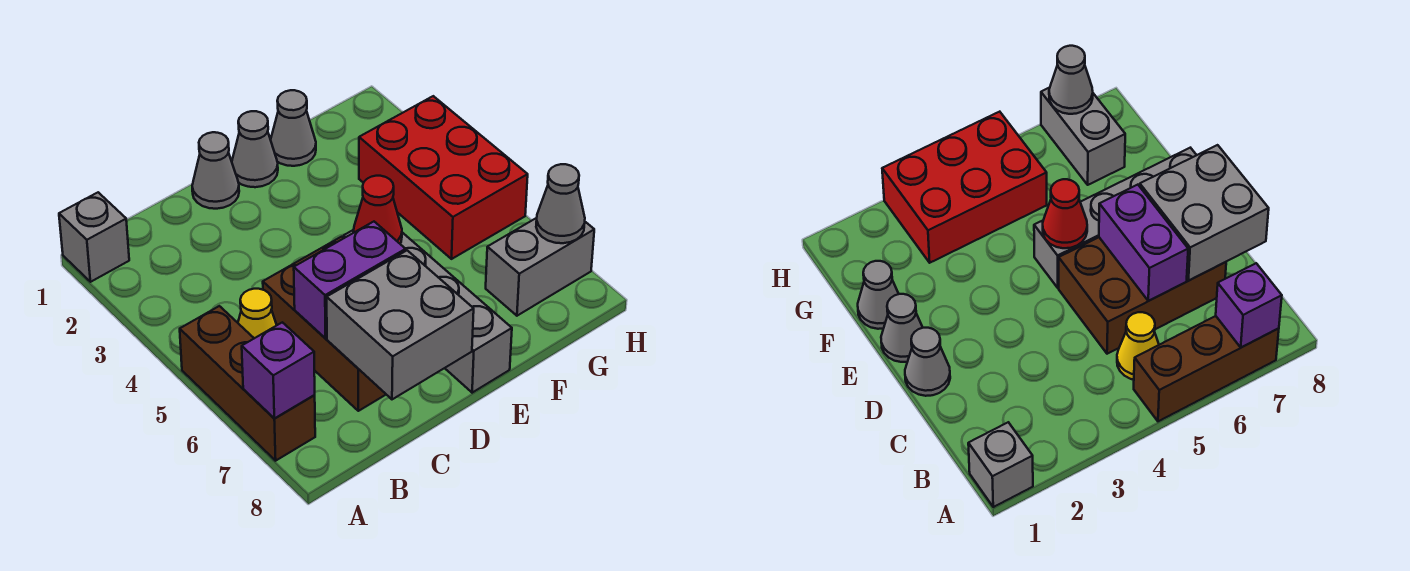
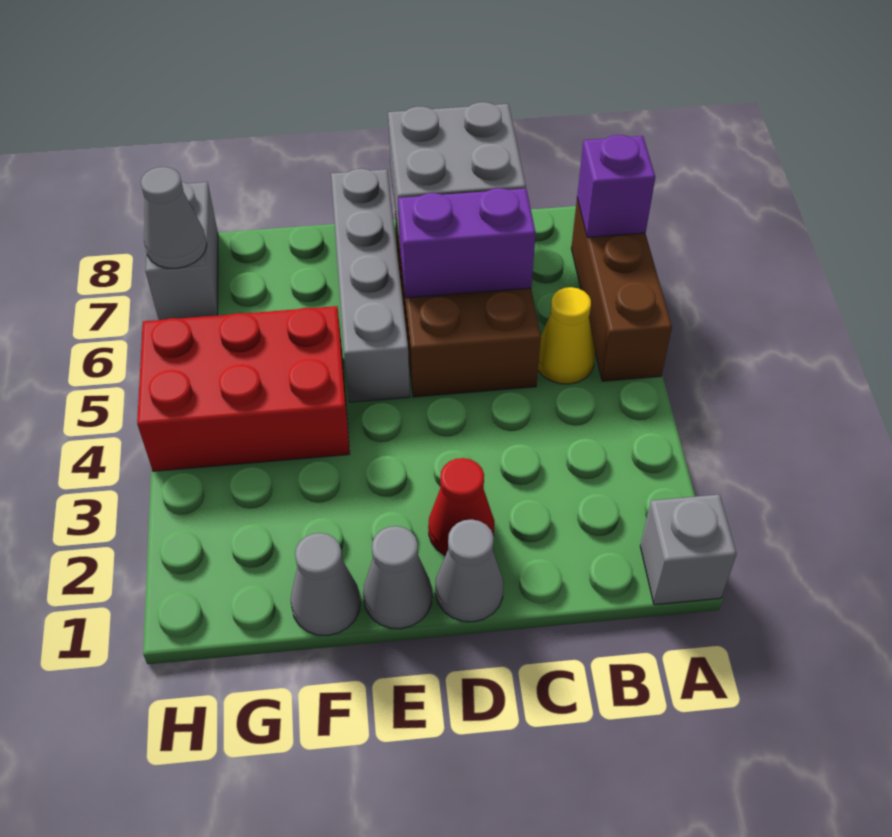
red cone E5 level 2 -> red cone D2 level 1
red brick G3:H5 level 1 -> red brick F4:H5 level 1
grey brick G7:H7 level 1 -> grey brick H7:H8 level 1

